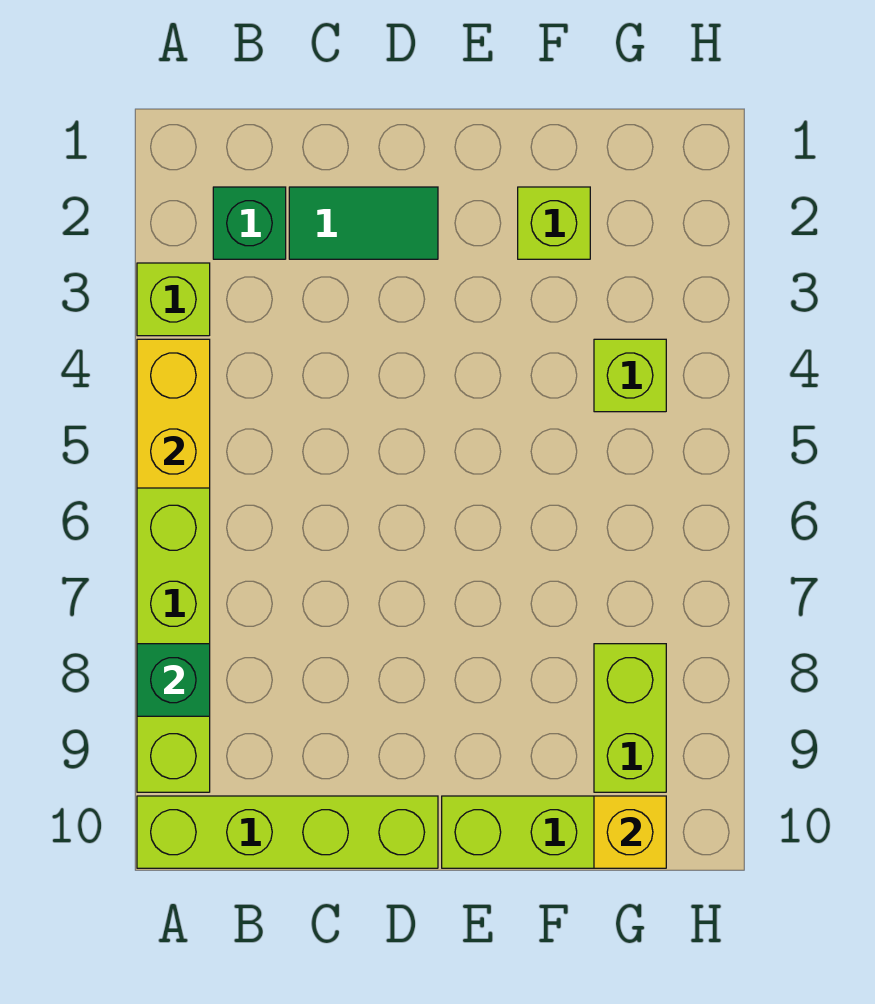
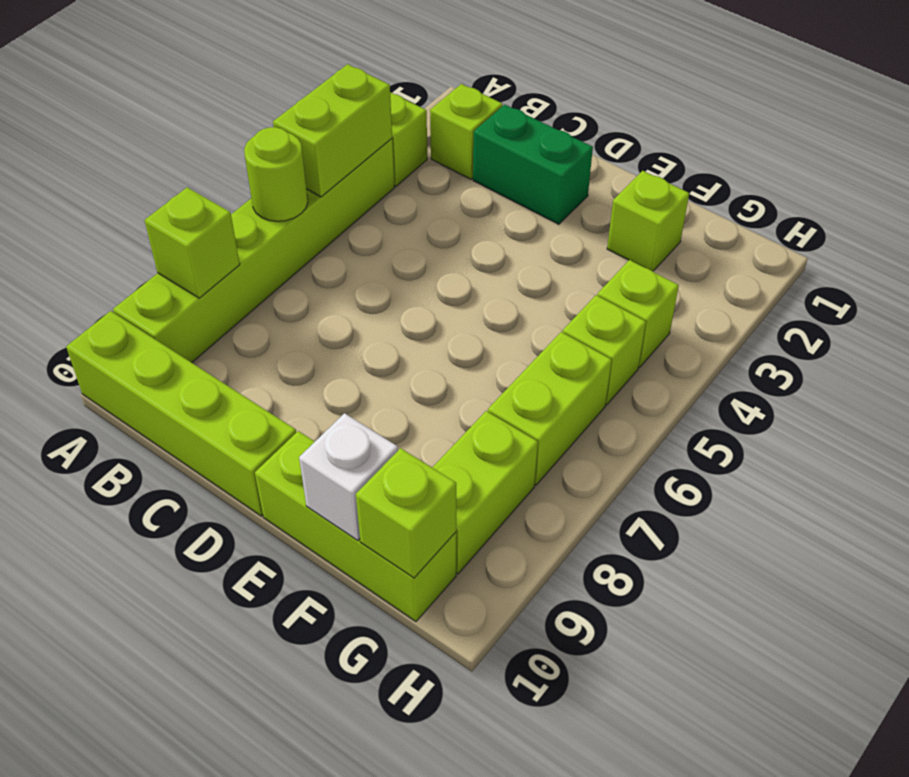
yellow brick A4:A5 level 2 -> lime brick A4:A5 level 2
none -> lime round brick A6 level 2
green brick A8 level 2 -> lime brick A8 level 2
green brick B2 level 1 -> lime brick B2 level 1
green tile C2:D2 level 1 -> green brick C2:D2 level 1
none -> white brick F10 level 2
none -> lime brick G5 level 1
none -> lime brick G6:G7 level 1
yellow brick G10 level 2 -> lime brick G10 level 2

